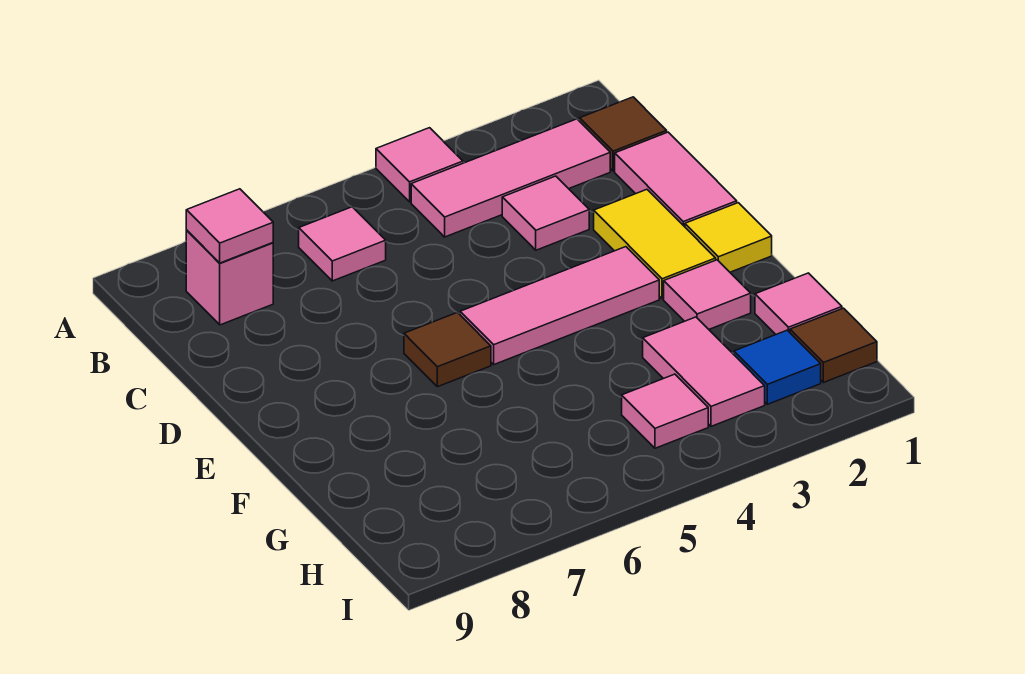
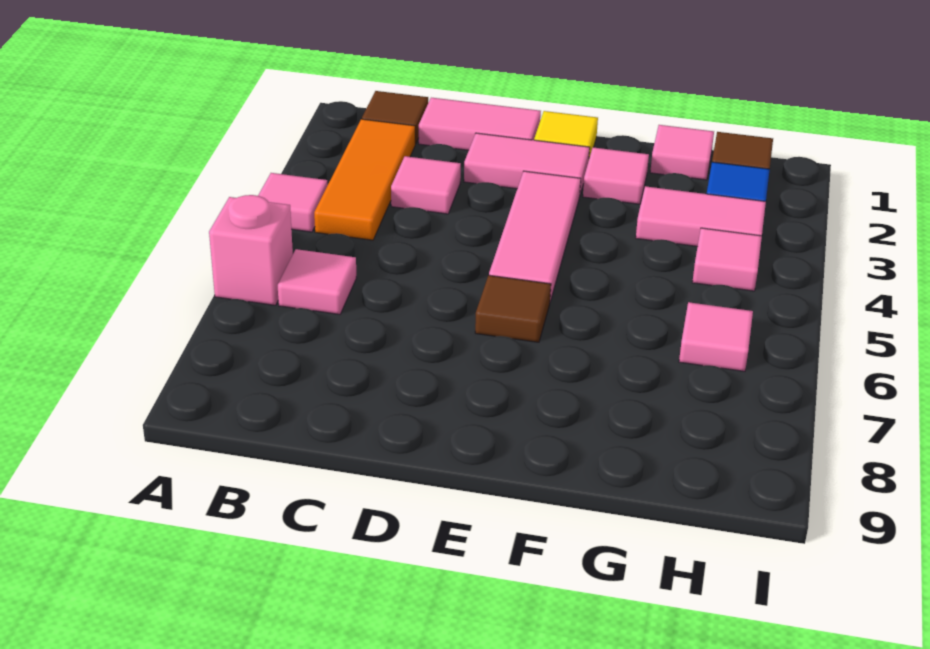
pink tile B2:B4 level 1 -> orange tile B2:B4 level 1
pink brick B8 level 1 -> pink brick A6 level 1
pink tile B8 level 2 -> pink tile H6 level 1
yellow tile D2:E2 level 1 -> pink tile D2:E2 level 1

